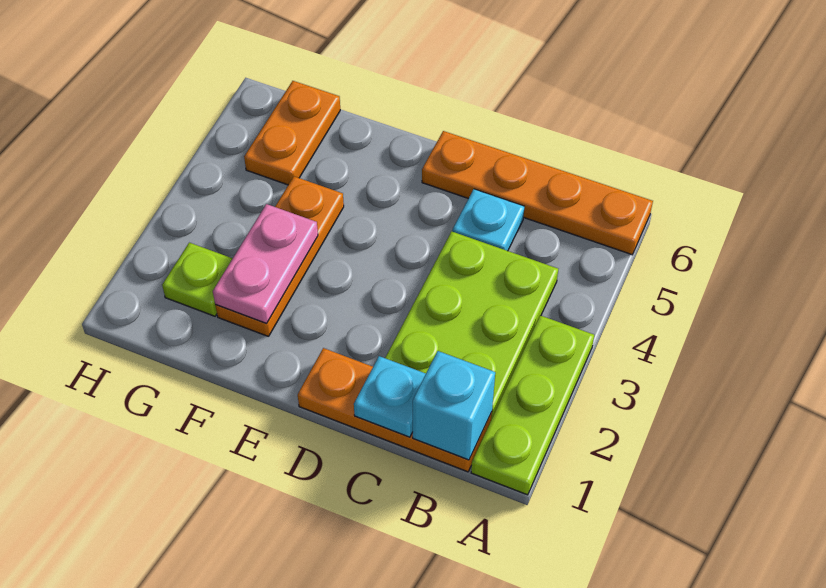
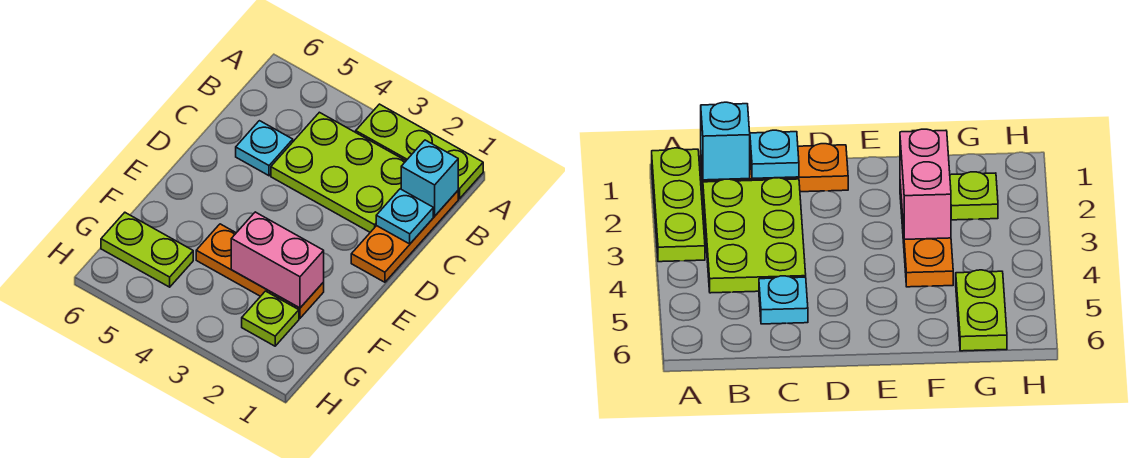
orange plate A6:D6 level 1 -> none
pink plate F2:F3 level 2 -> pink brick F2:F3 level 2
orange plate G5:G6 level 1 -> lime plate G5:G6 level 1

